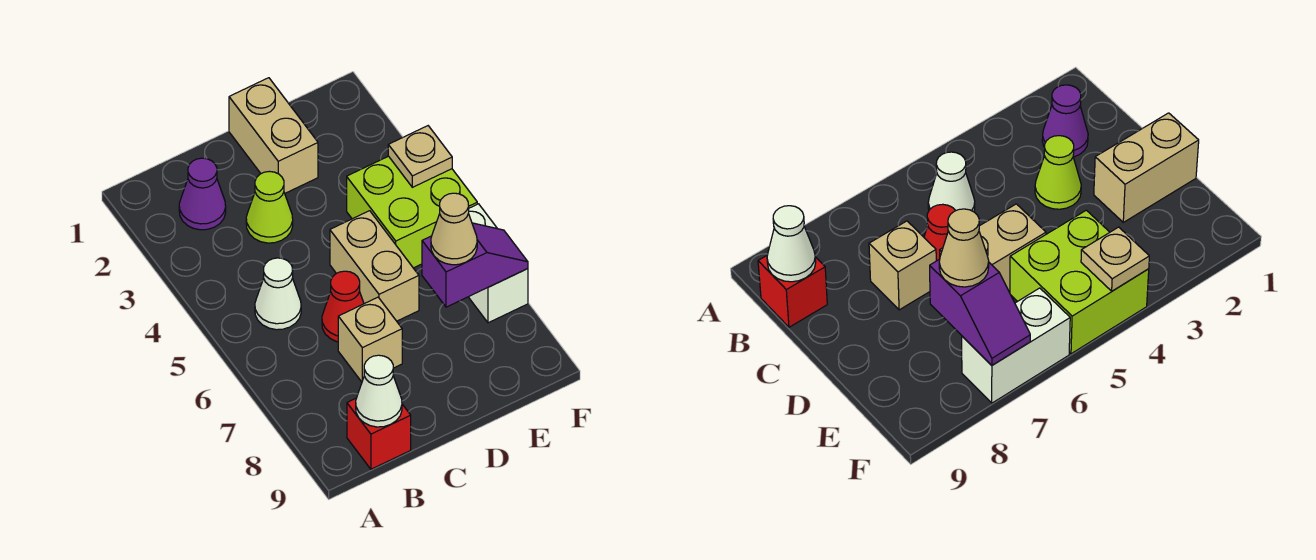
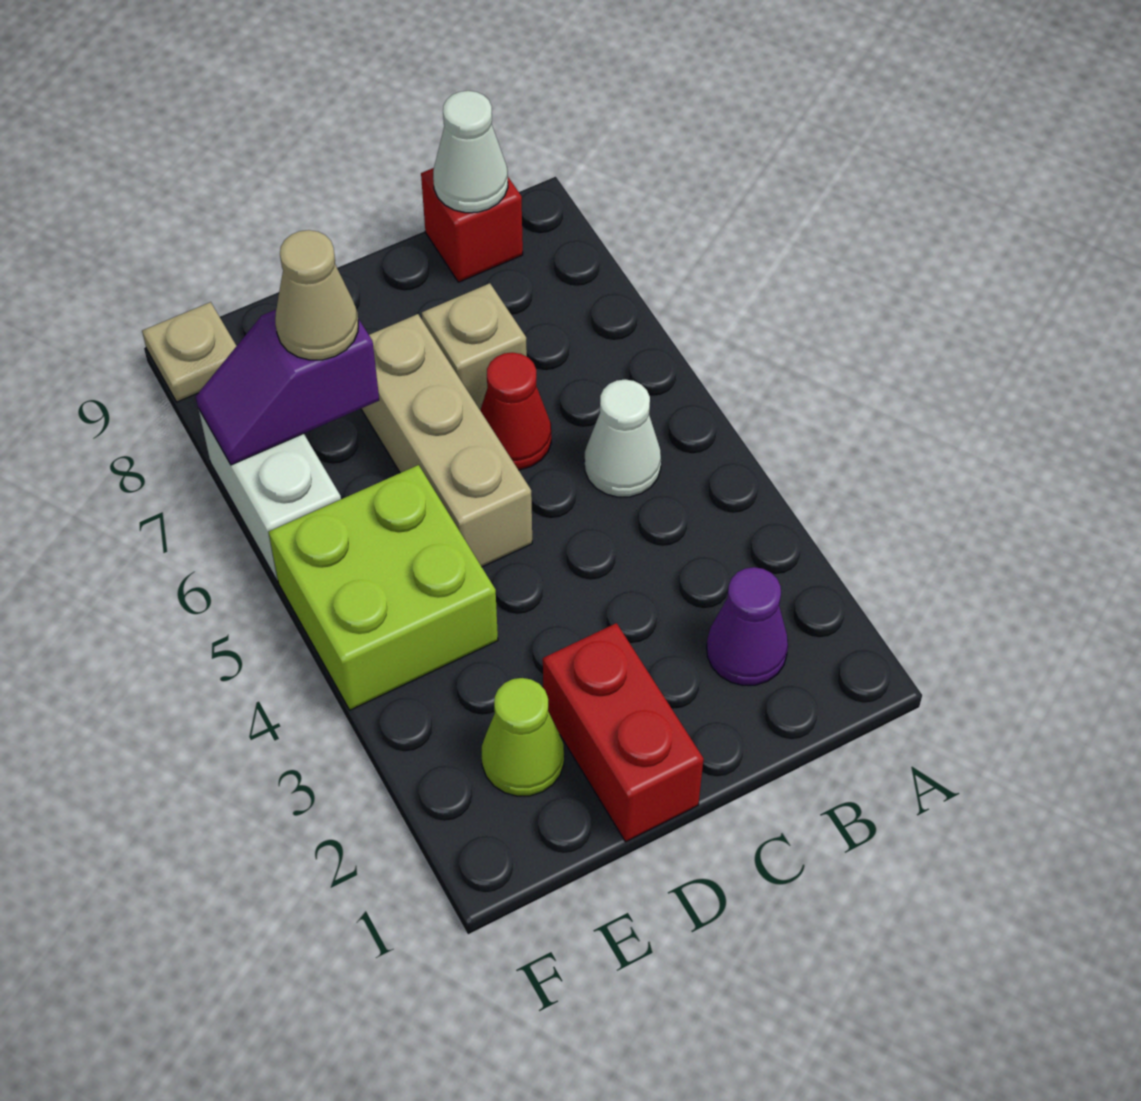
lime cone C3 level 1 -> lime cone E2 level 1
tan brick D1:D2 level 1 -> red brick D1:D2 level 1
tan brick D5:D6 level 1 -> tan brick D5:D7 level 1
tan plate F4 level 2 -> tan plate F9 level 1

